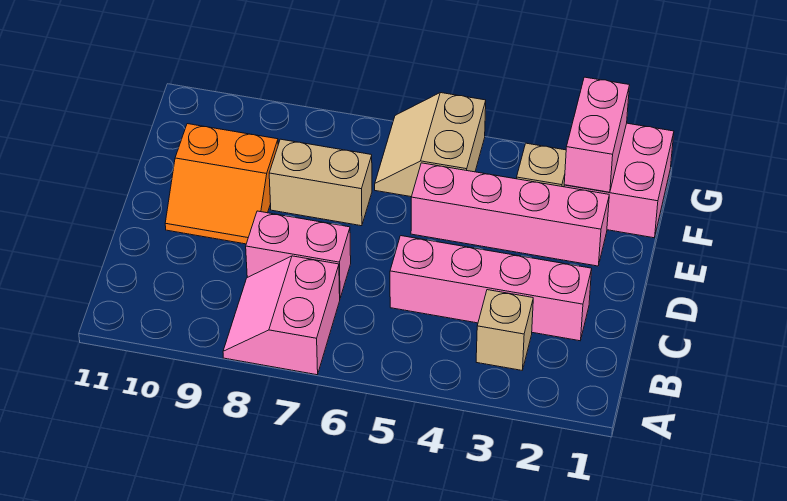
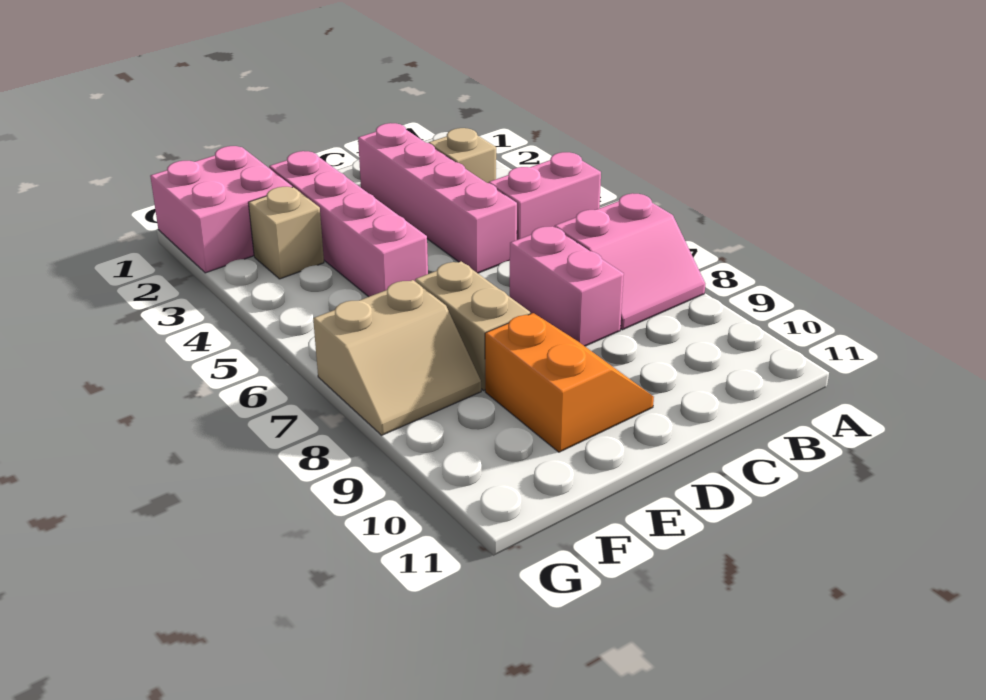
pink brick F2:G2 level 2 -> pink brick A5:B5 level 1
tan slope F5:G6 level 1 top 5 -> tan slope F7:G8 level 1 top 7

